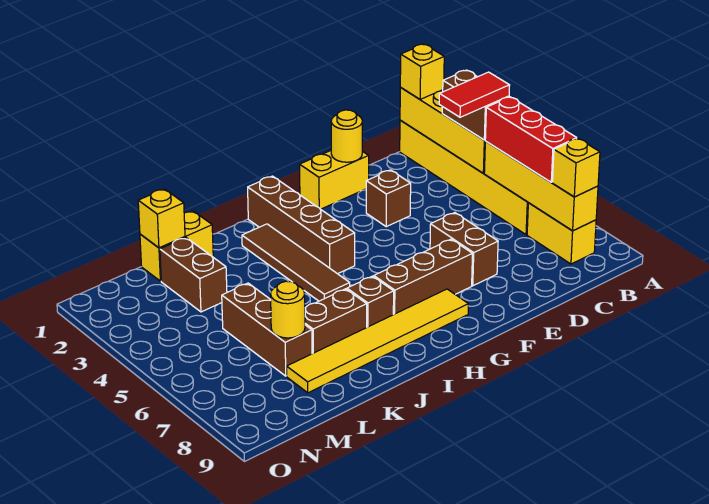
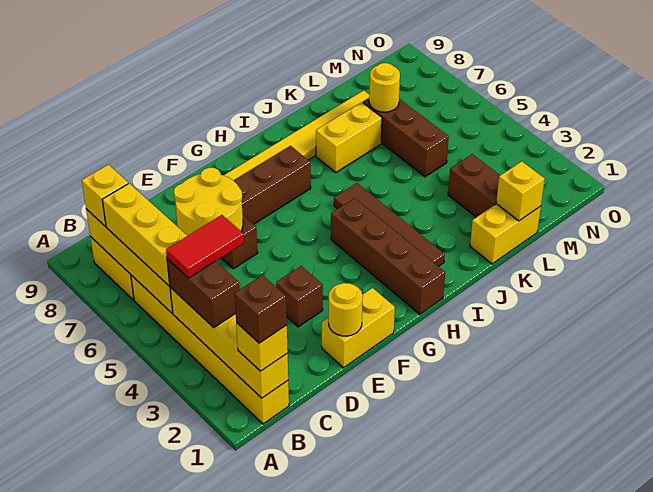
red brick B5:B7 level 3 -> yellow brick B5:B7 level 3
none -> yellow round brick D6:E7 level 2
brown brick I7 level 1 -> brown brick B1 level 4
brown brick J7:K7 level 1 -> yellow brick J7:K7 level 1

